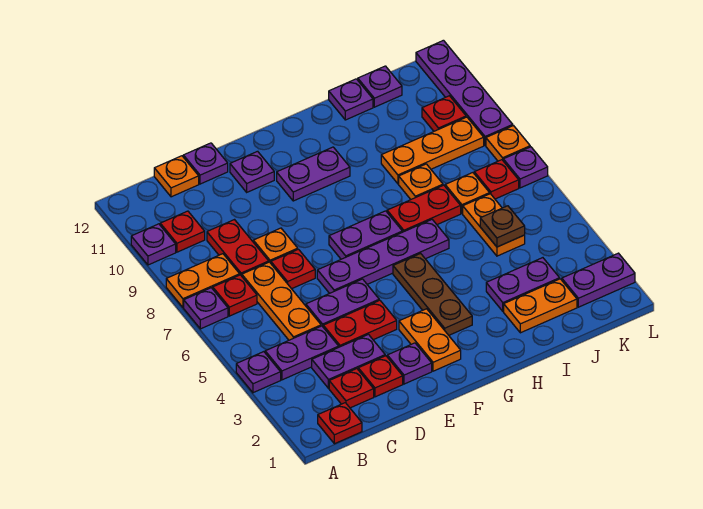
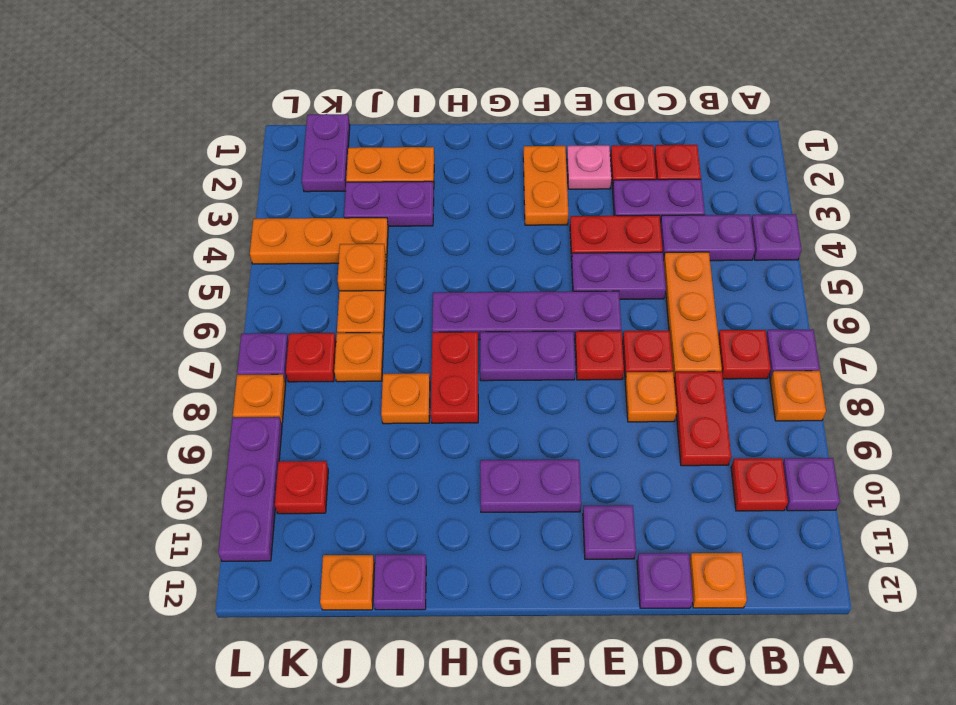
orange plate A8:B8 level 1 -> orange plate A8 level 1
red plate B1 level 1 -> red plate E7 level 1
purple plate E2 level 1 -> pink plate E2 level 1
brown plate G3:G5 level 1 -> none
red plate H7:I7 level 1 -> red plate H7:H8 level 1
orange plate I9:K9 level 1 -> orange plate J4:L4 level 1
brown plate J5 level 2 -> orange plate J5 level 2
purple plate J12 level 1 -> orange plate J12 level 1
purple plate K2:L2 level 1 -> purple plate K1:K2 level 1
purple plate L9:L12 level 1 -> purple plate L9:L11 level 1

